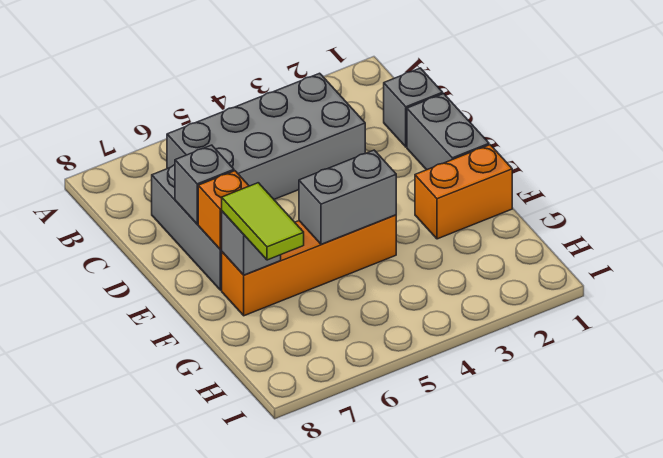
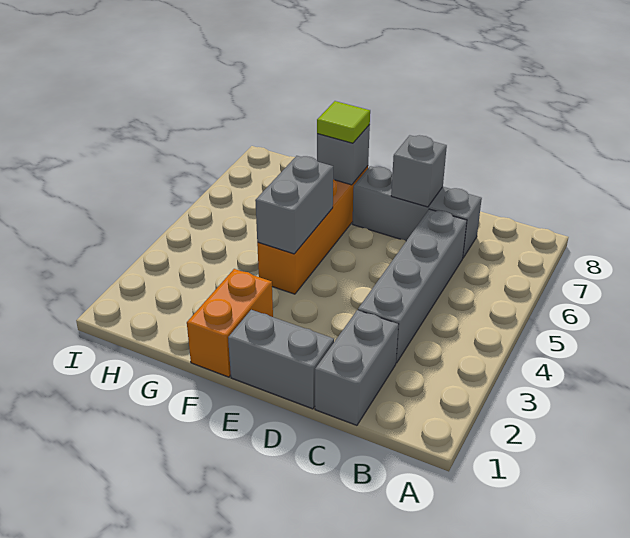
grey brick B3:C6 level 1 -> grey brick C3:C6 level 1
grey brick C1 level 1 -> grey brick C1:C2 level 1
orange brick E7 level 2 -> none
lime tile F7:G7 level 3 -> lime tile F7 level 3

